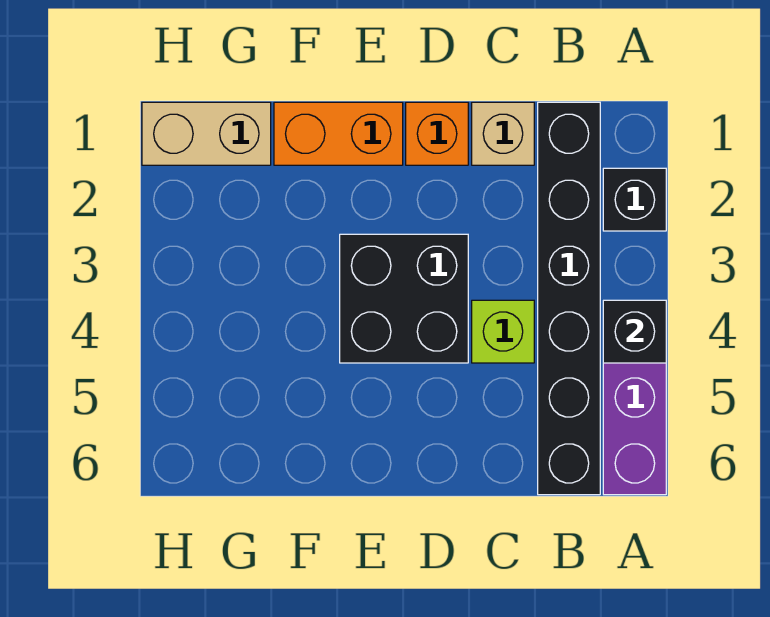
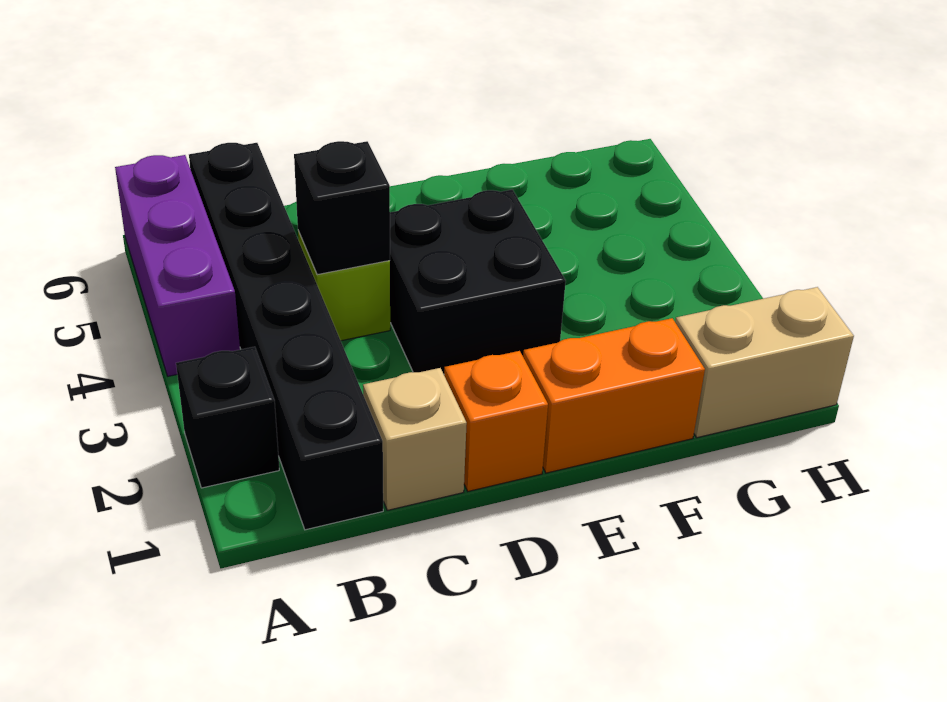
black brick A4 level 2 -> black brick C4 level 2

